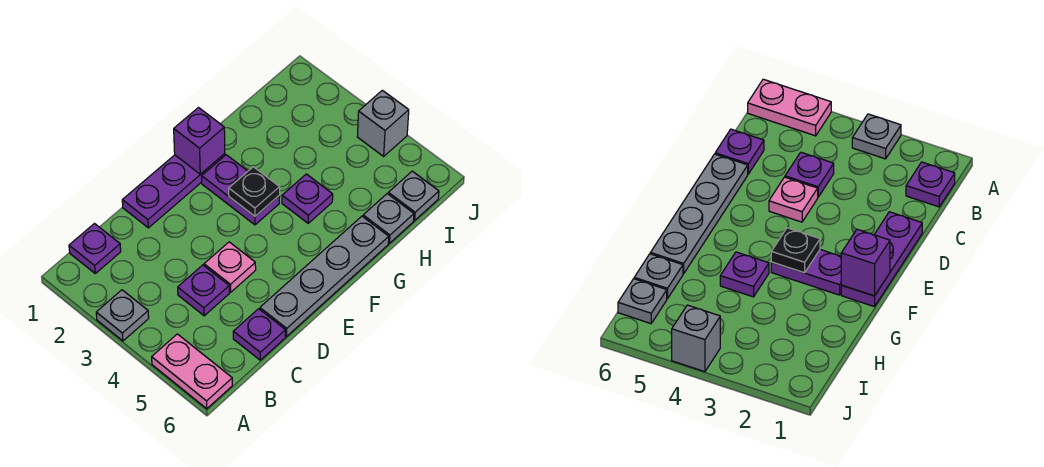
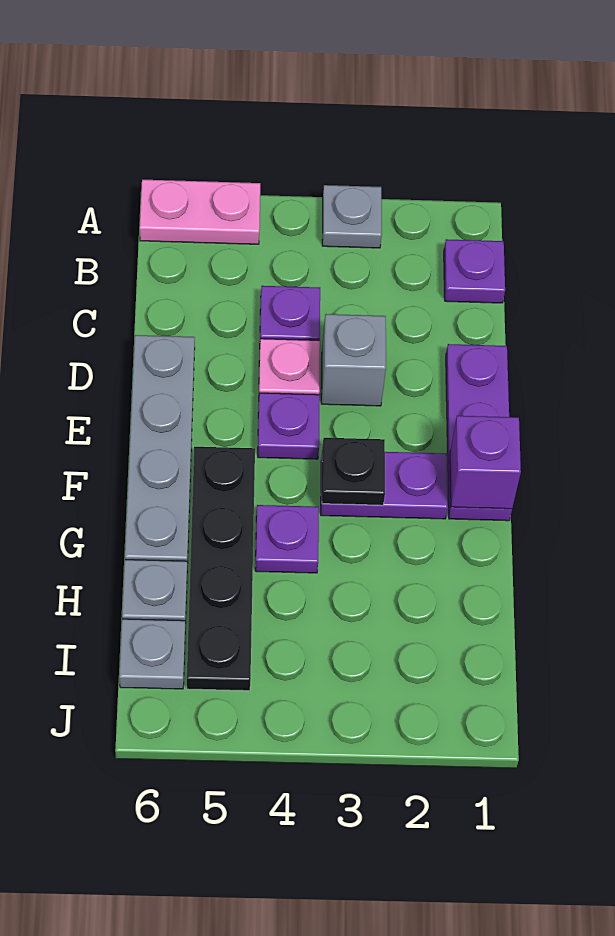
purple plate C6 level 1 -> purple plate E4 level 1
none -> black plate F5:I5 level 1
grey brick J4 level 1 -> grey brick D3 level 1

